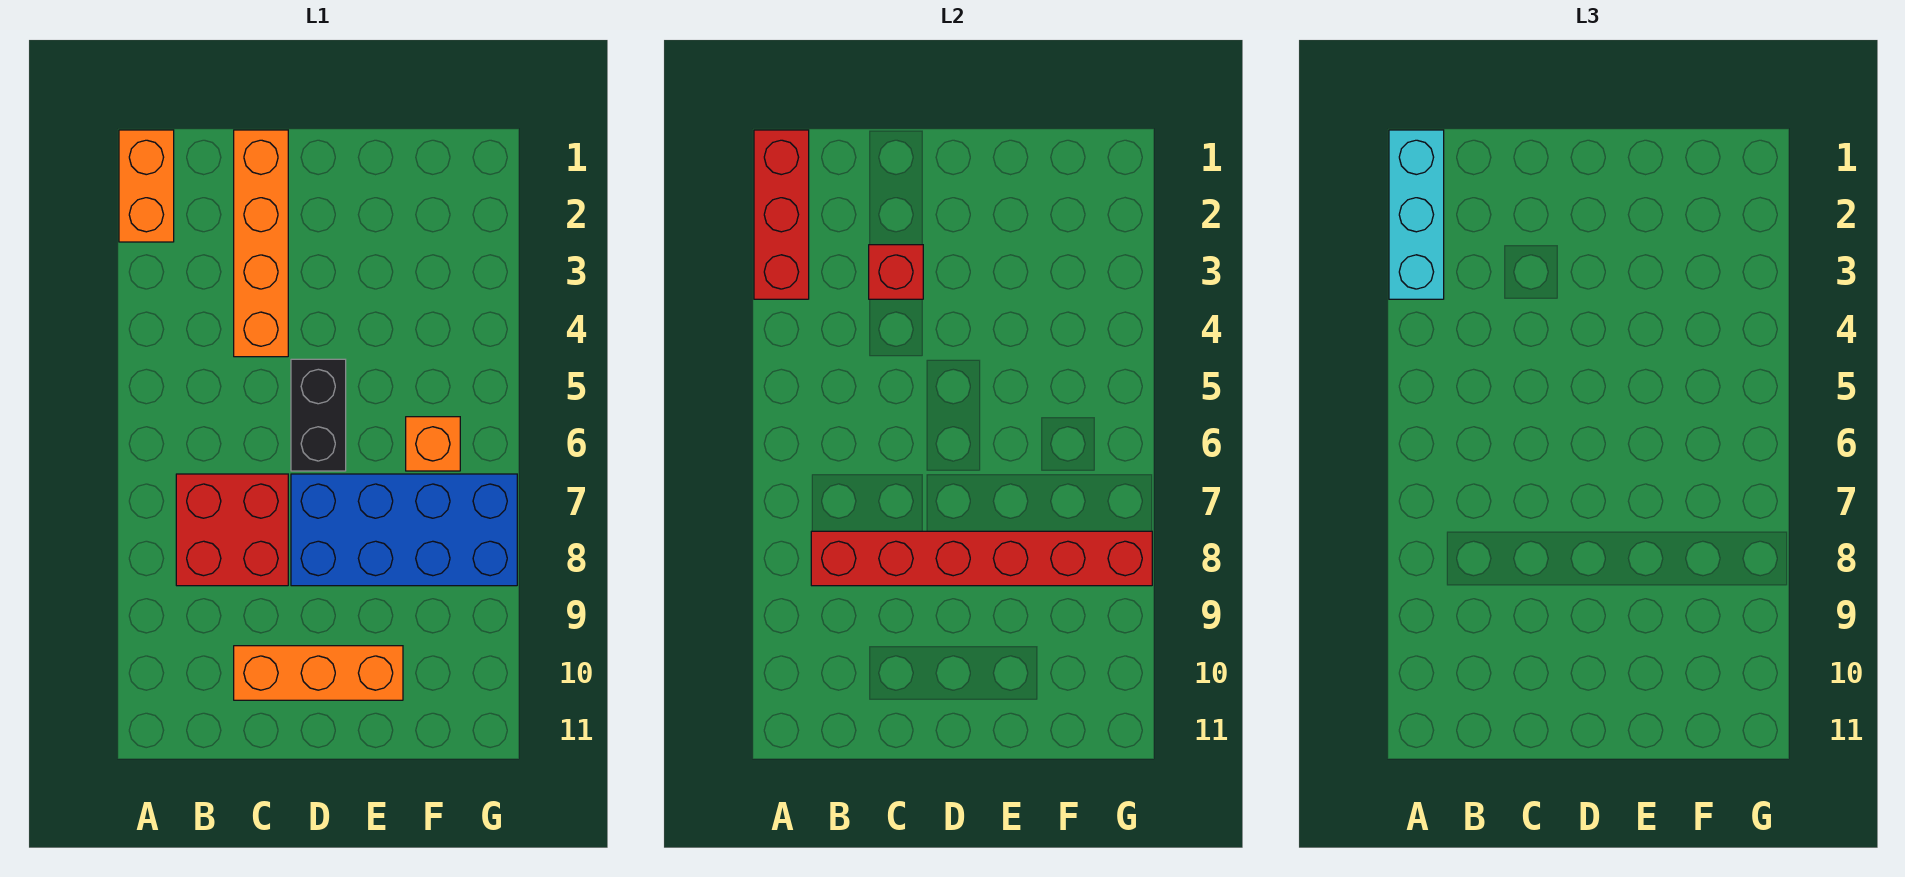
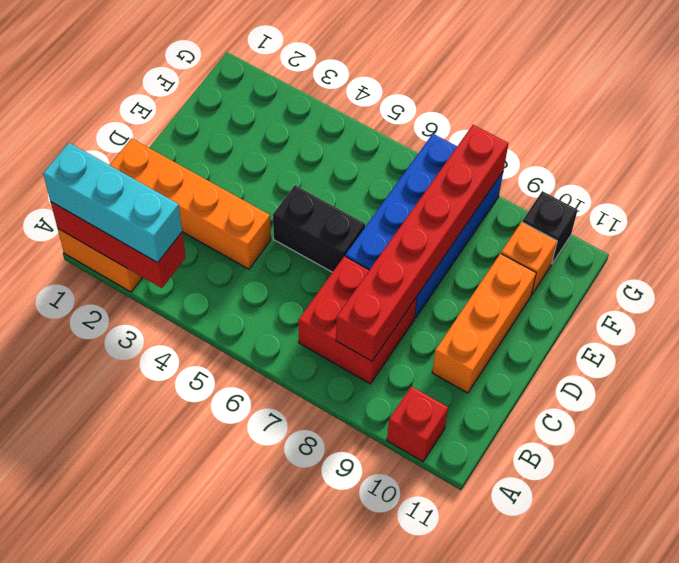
red brick C3 level 2 -> red brick A10 level 1
orange brick F6 level 1 -> orange brick F10 level 1
none -> black brick G10 level 1

